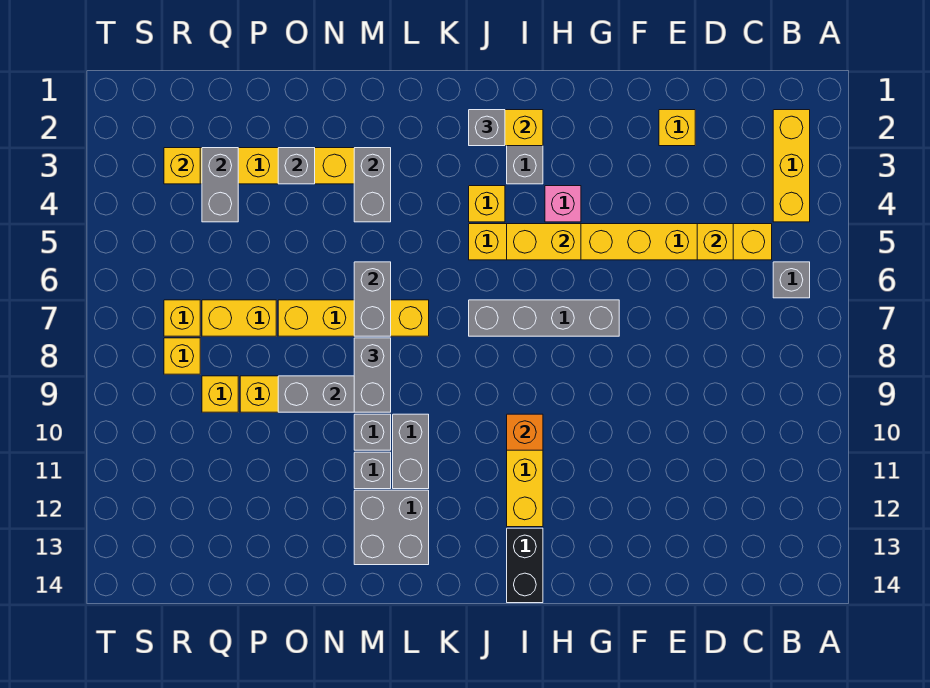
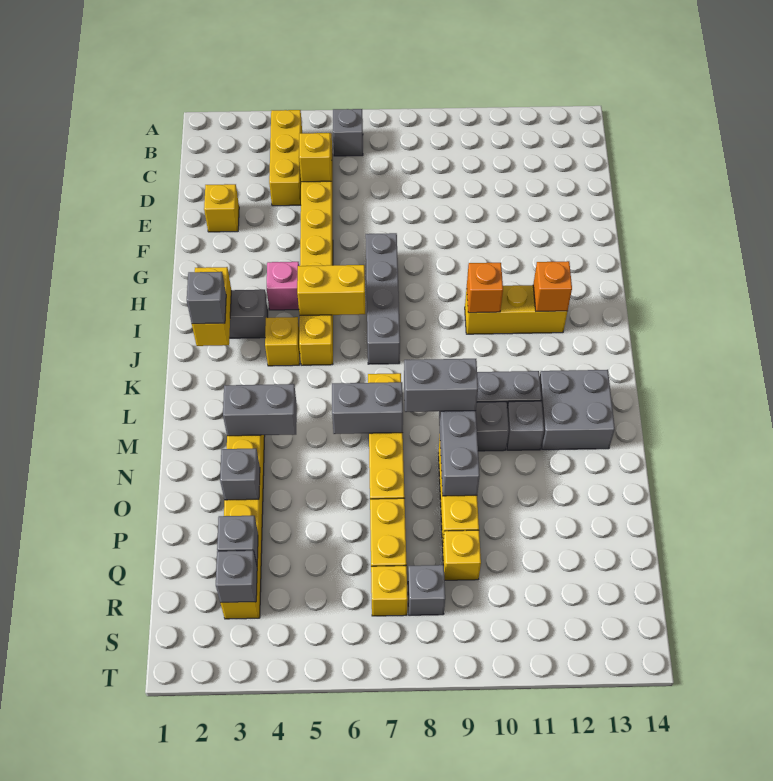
yellow brick B2:B4 level 1 -> yellow brick B4:D4 level 1
yellow brick H5:I5 level 2 -> yellow brick I5:I6 level 2
none -> orange brick I12 level 2
black brick I13:I14 level 1 -> none
grey brick Q3:Q4 level 2 -> grey brick Q3 level 2
yellow brick R3 level 2 -> grey brick R3 level 2
yellow brick R8 level 1 -> grey brick R8 level 1

